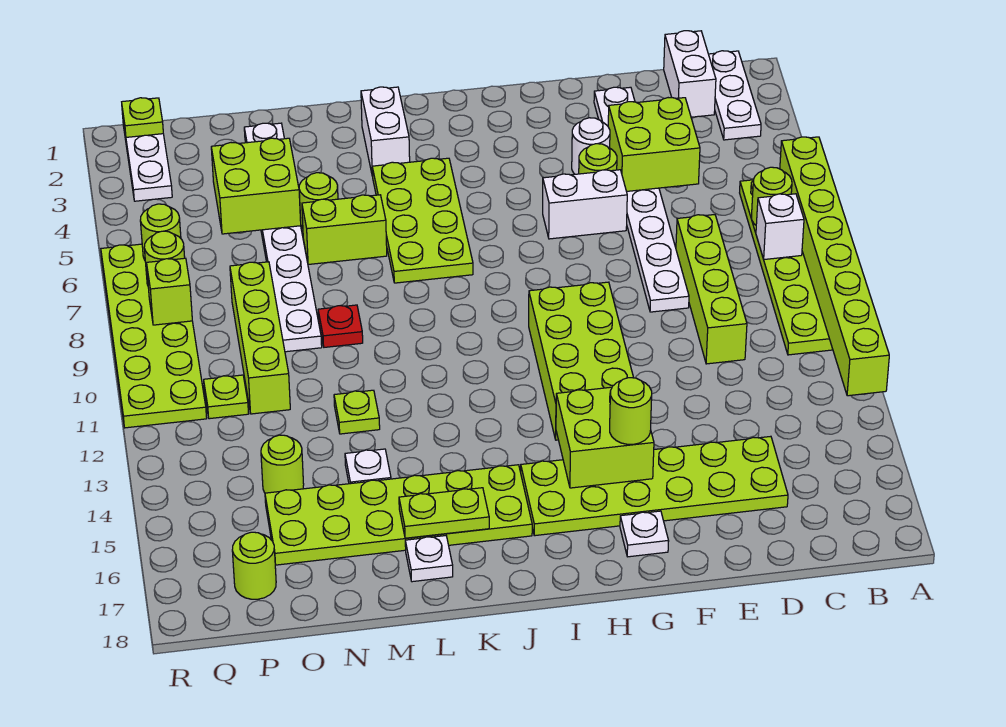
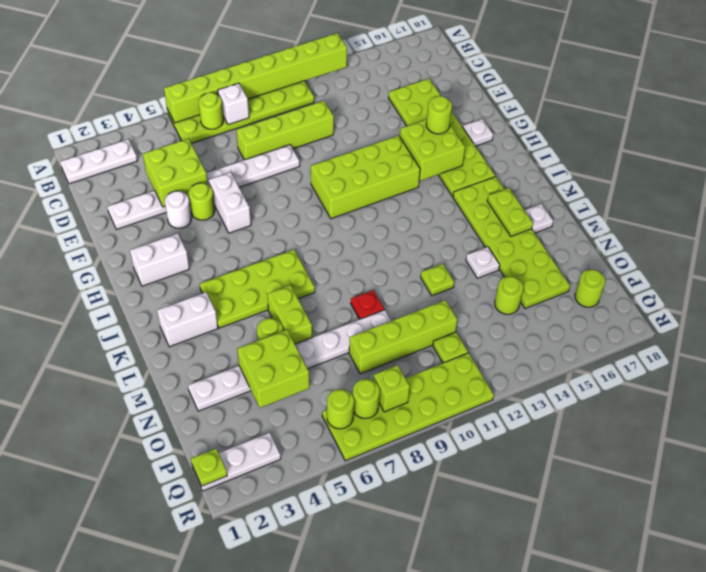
white brick C1:C2 level 1 -> white brick H2:H3 level 1

